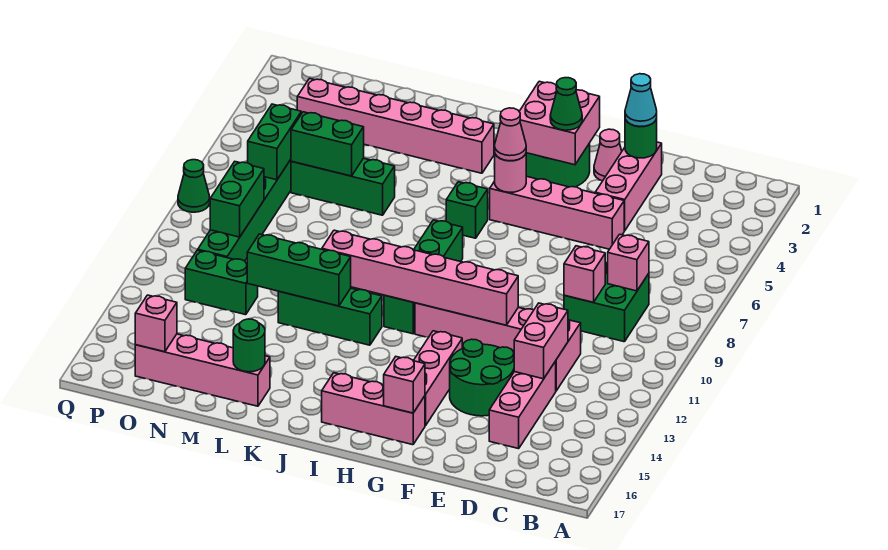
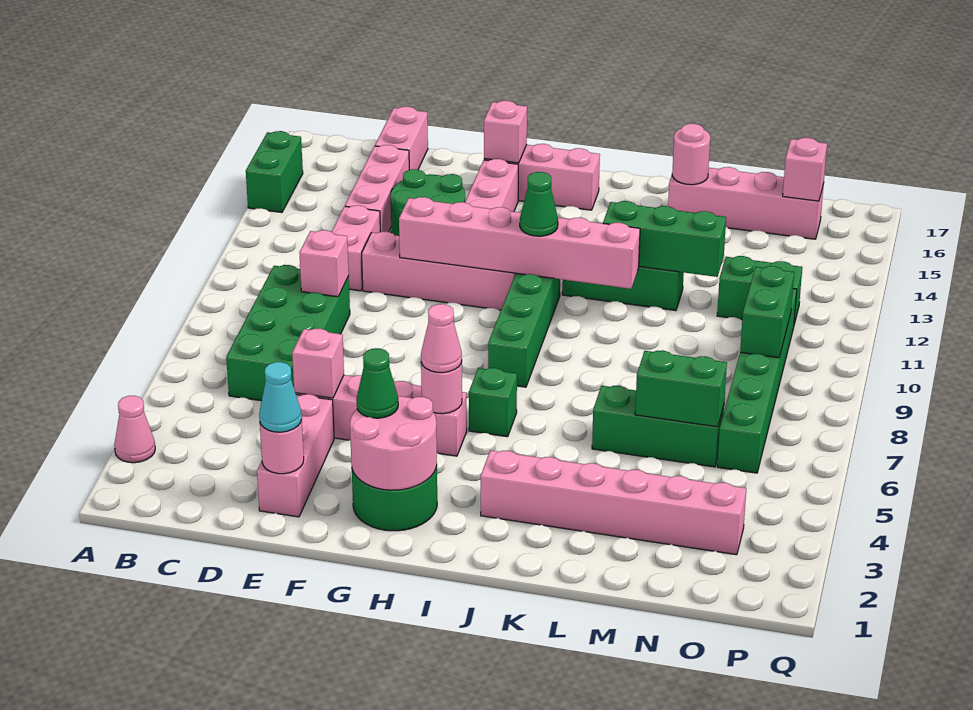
green brick C8:D9 level 1 -> green brick C6:D9 level 1
pink brick C8 level 2 -> pink brick E5 level 2
pink brick D12:D13 level 2 -> pink brick D16:D17 level 1
green round brick E2 level 2 -> pink round brick E2 level 2
pink cone F2 level 1 -> pink cone A3 level 1
pink brick G2:H3 level 2 -> pink round brick G2:H3 level 2
green round brick L16 level 2 -> pink round brick L16 level 2
green brick O6:O7 level 2 -> green brick A14:A15 level 1
green cone Q8 level 1 -> green cone I11 level 3

